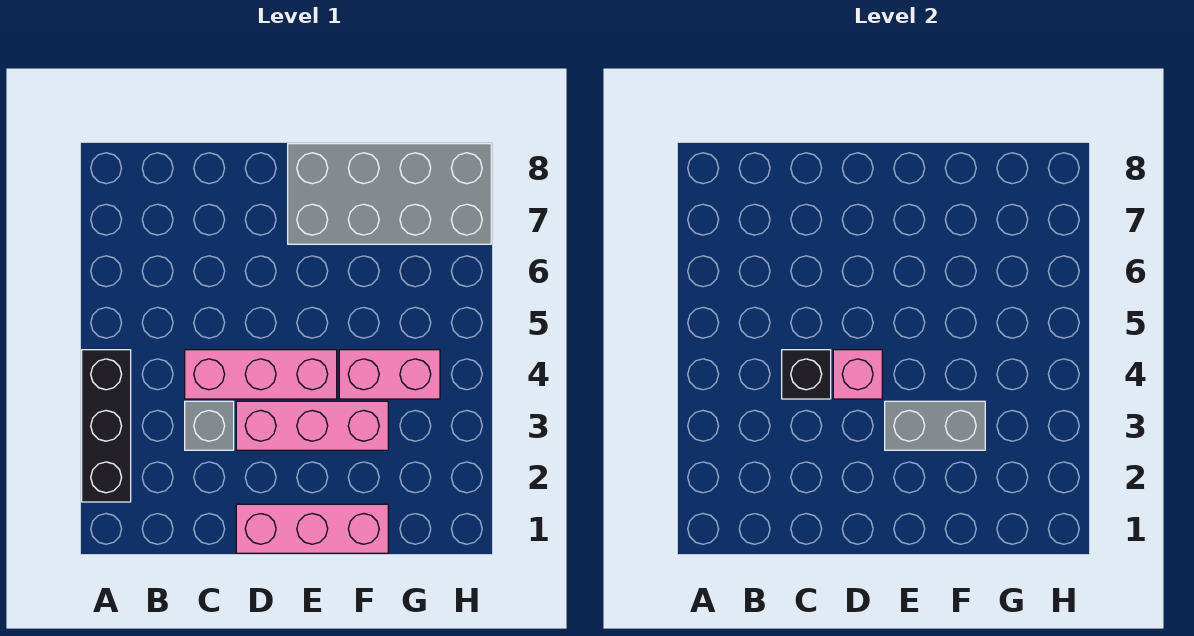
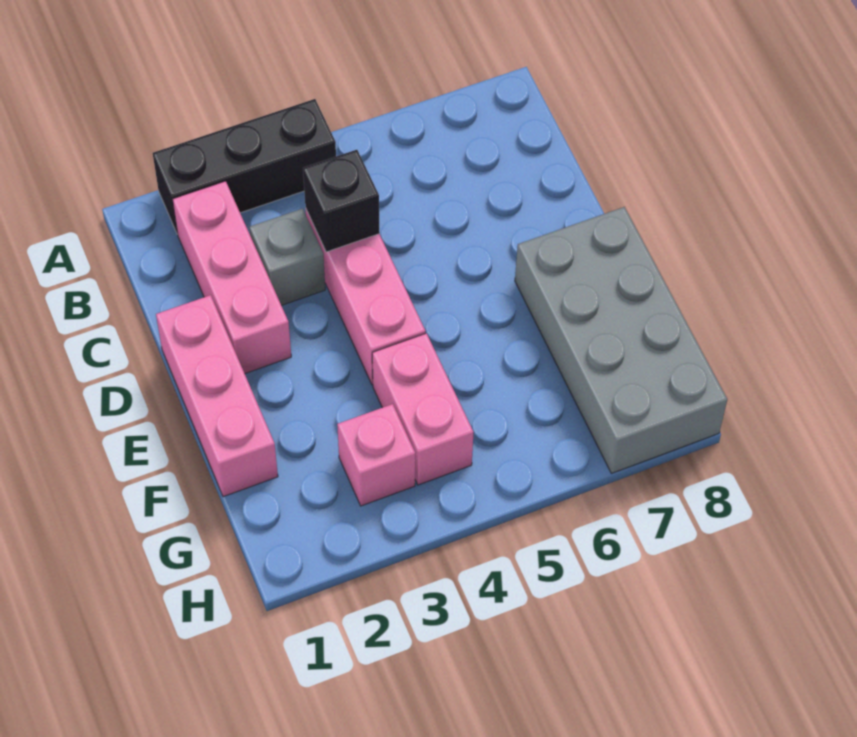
pink brick D3:F3 level 1 -> pink brick B2:D2 level 1
pink brick D4 level 2 -> pink brick G3 level 1
grey brick E3:F3 level 2 -> none

